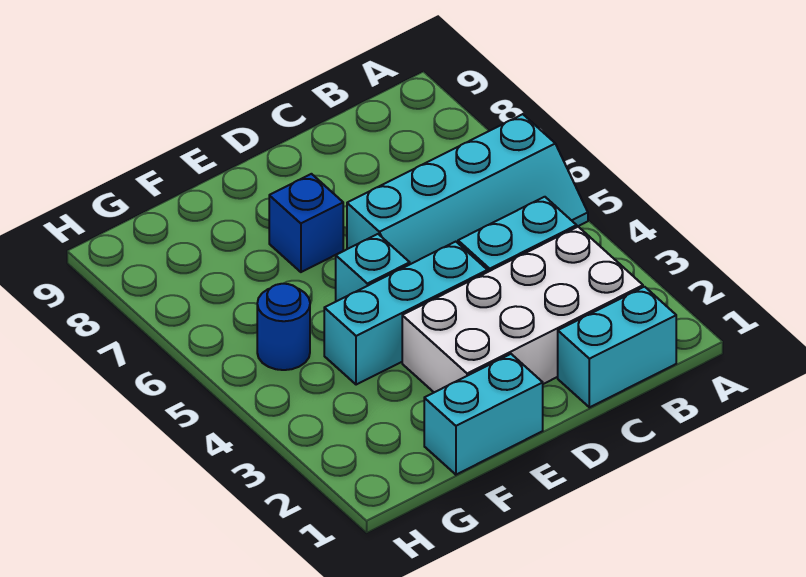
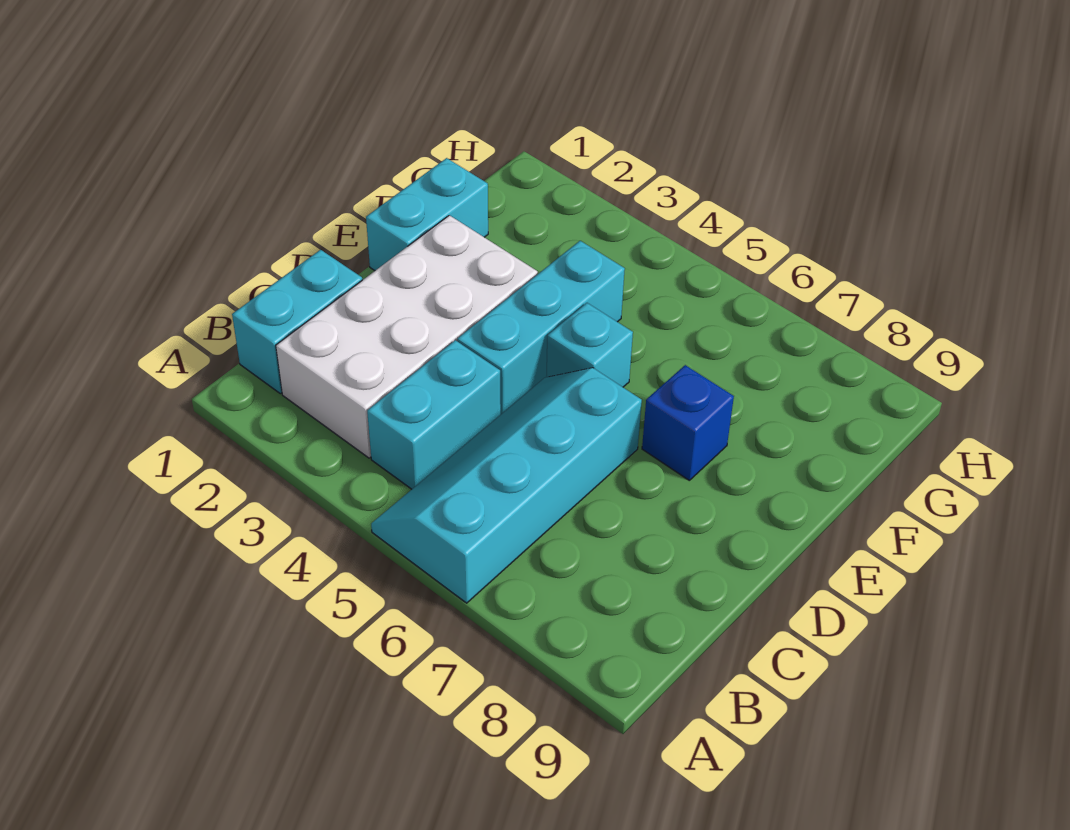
blue round brick G5 level 1 -> none

